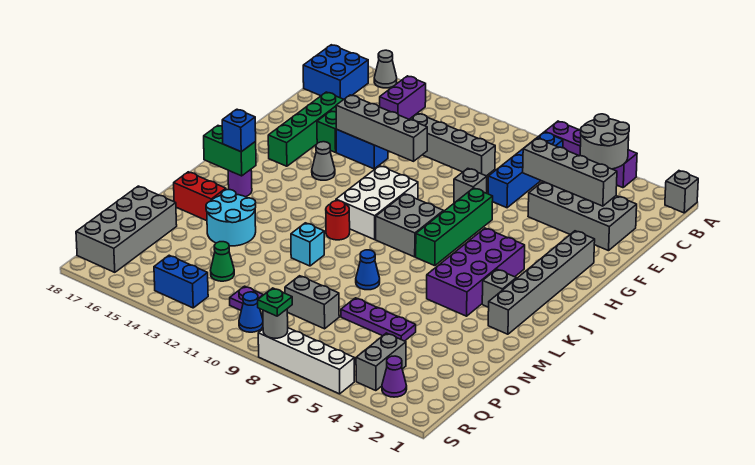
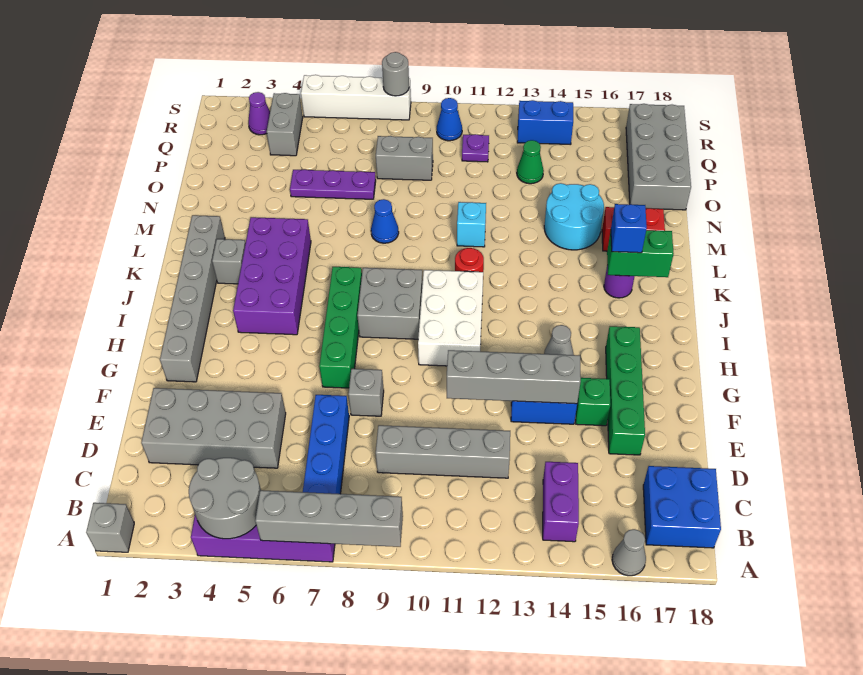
grey brick D3:D6 level 2 -> grey brick A6:A9 level 2
green plate S8 level 3 -> none

